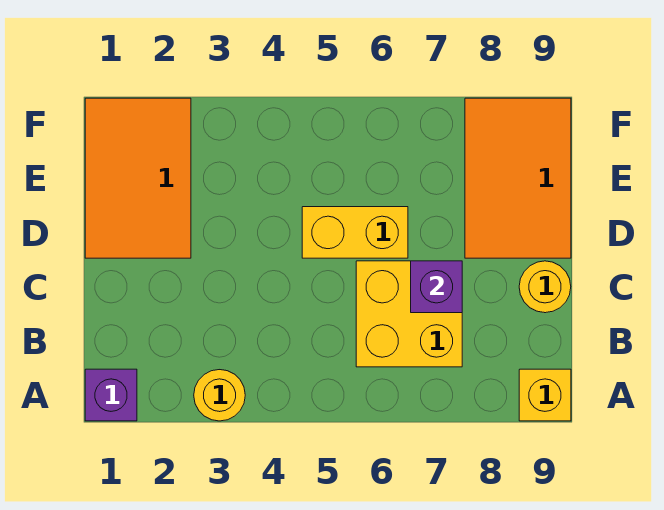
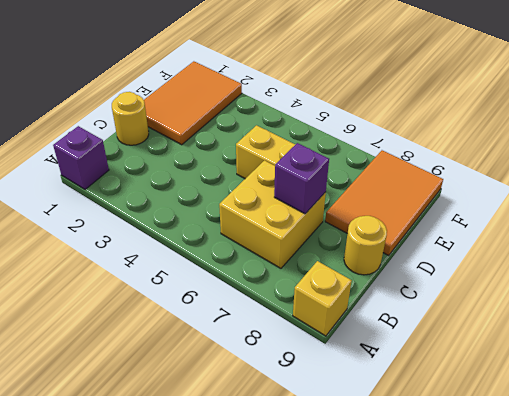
yellow round brick A3 level 1 -> yellow round brick C1 level 1

